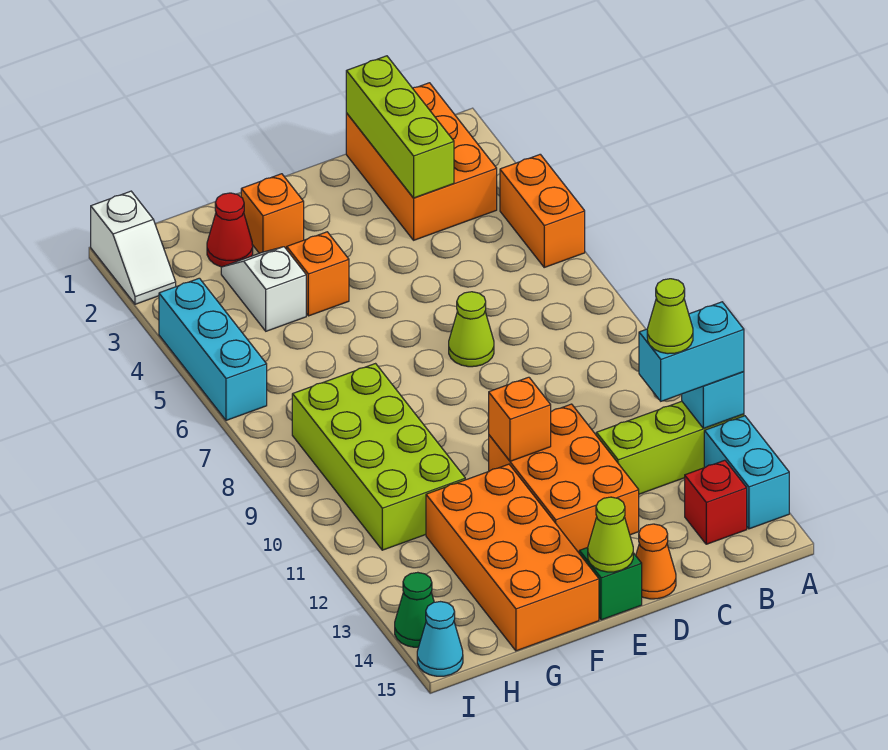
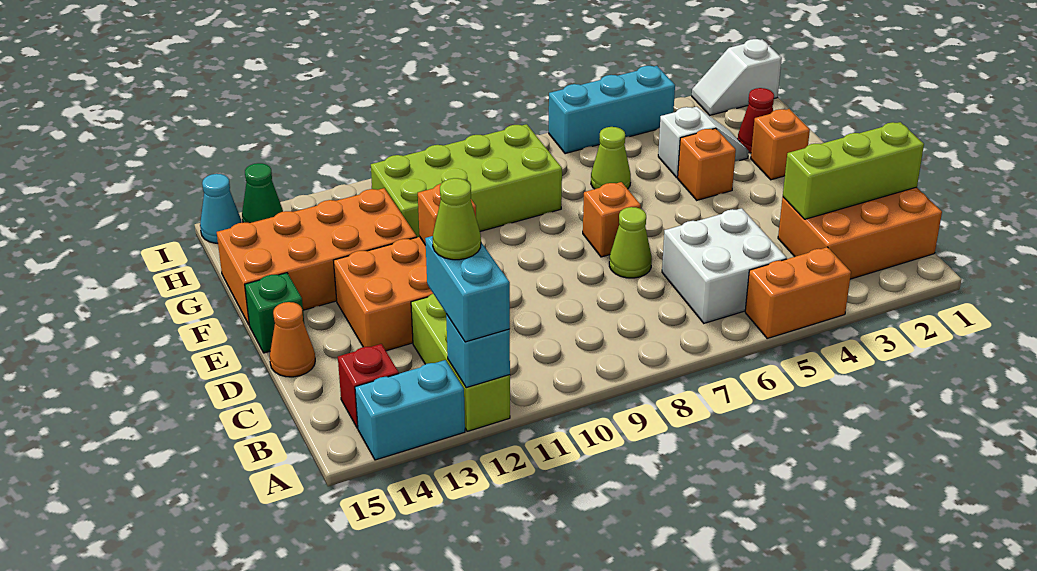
none -> white brick B5:C6 level 1
none -> orange brick E7 level 1
lime cone E15 level 2 -> lime cone G6 level 1

